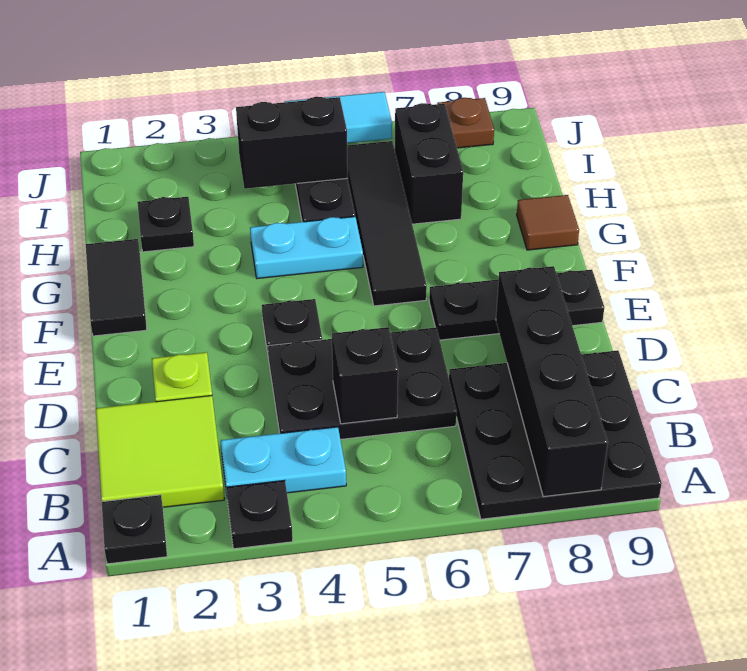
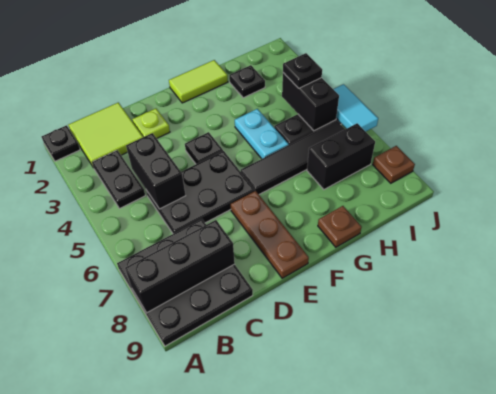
black plate A3 level 1 -> black plate I4 level 3
black brick A8:D8 level 2 -> black brick A8:C8 level 2
cyan plate B3:B4 level 1 -> black plate B3:B4 level 1
black plate C4:D6 level 1 -> black plate C5:E6 level 1
black brick C5 level 2 -> black brick C4:C5 level 2
black plate E7:E9 level 1 -> brown plate E7:E9 level 1
black tile F1:G1 level 1 -> lime tile F1:G1 level 1
brown tile G9 level 1 -> brown plate G9 level 1

